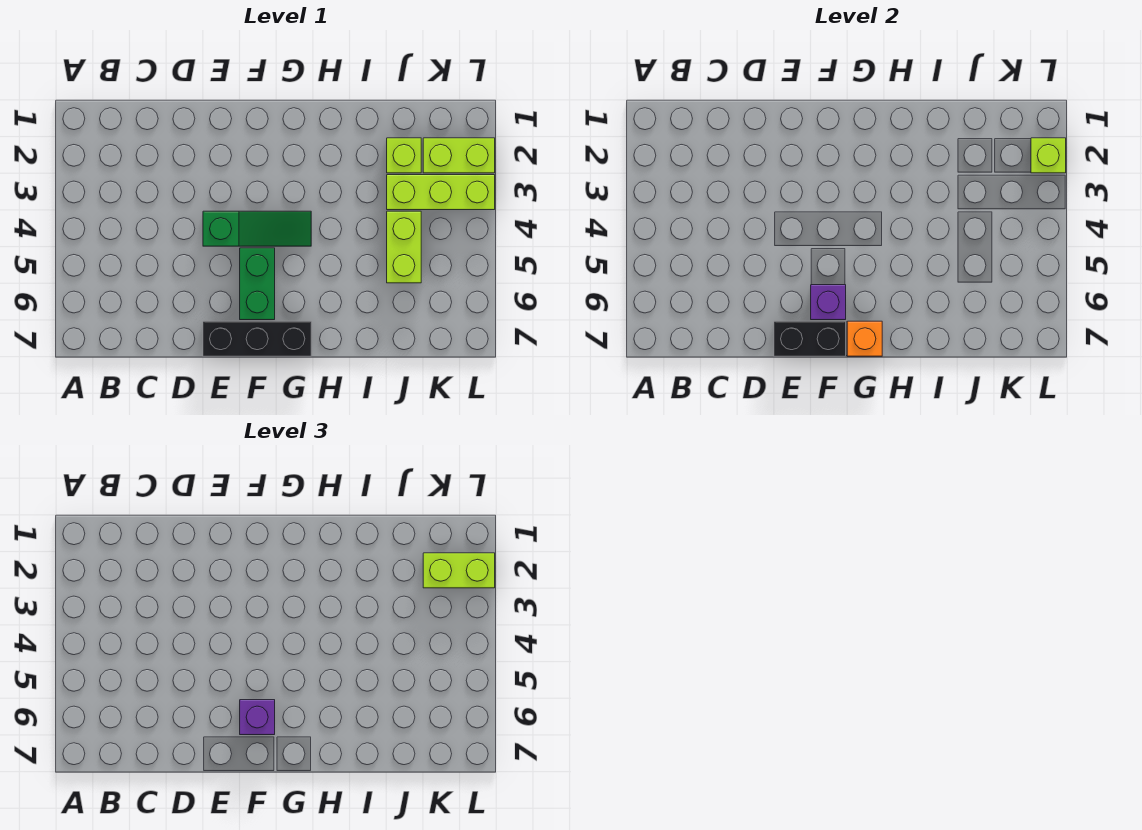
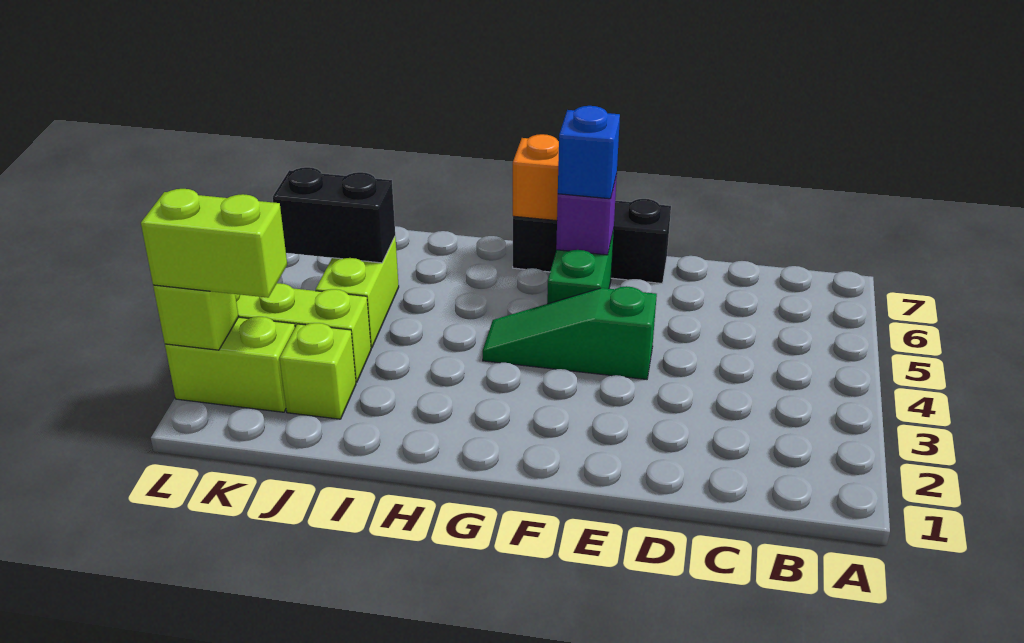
black brick E7:F7 level 2 -> black brick J5:K5 level 2
purple brick F6 level 3 -> blue brick F6 level 3

